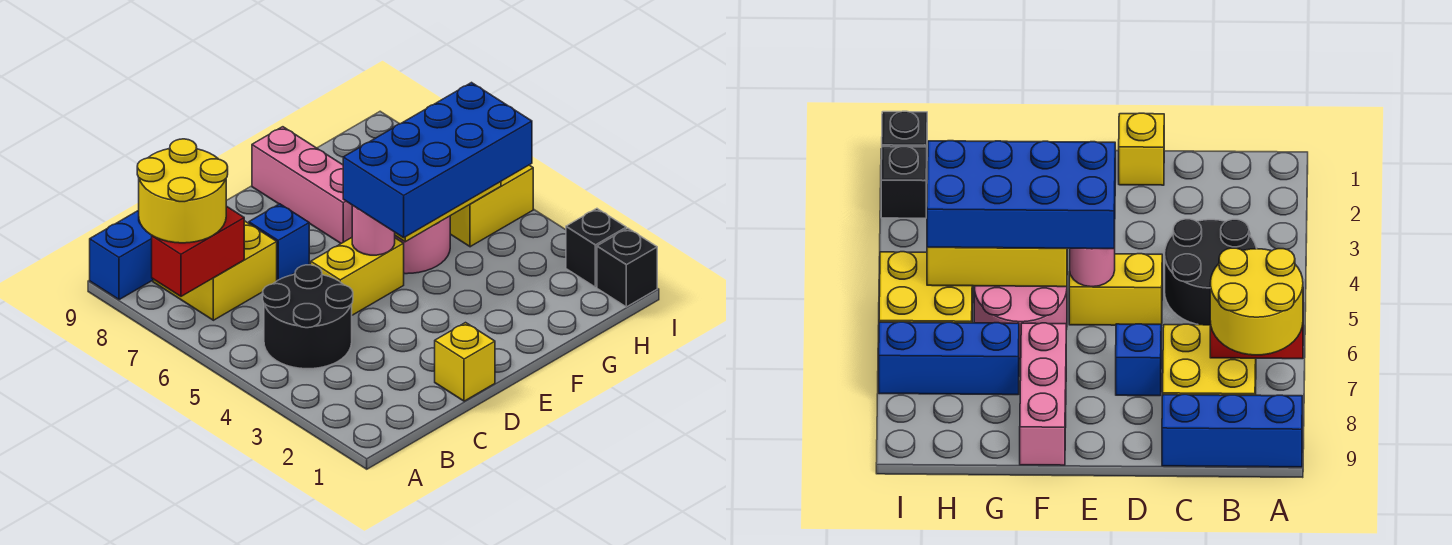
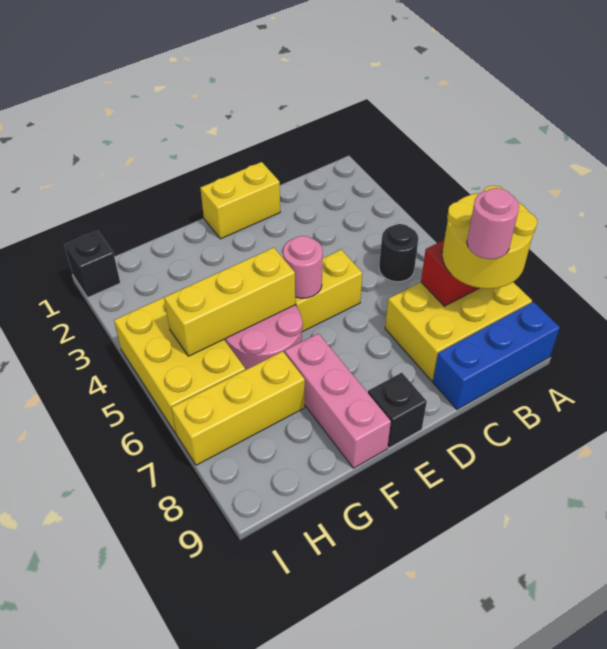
black round brick B4:C5 level 1 -> black round brick B5 level 1
yellow brick B7:C8 level 1 -> yellow brick A7:C8 level 1
none -> pink round brick B8 level 4
yellow brick D1 level 1 -> yellow brick D1:E1 level 1
blue brick D7 level 1 -> none
blue brick E4:H5 level 3 -> none
blue brick G7:I7 level 1 -> yellow brick G7:I7 level 1
yellow brick H5:I6 level 1 -> yellow brick H4:I6 level 1
black brick I2 level 1 -> black brick E9 level 1

